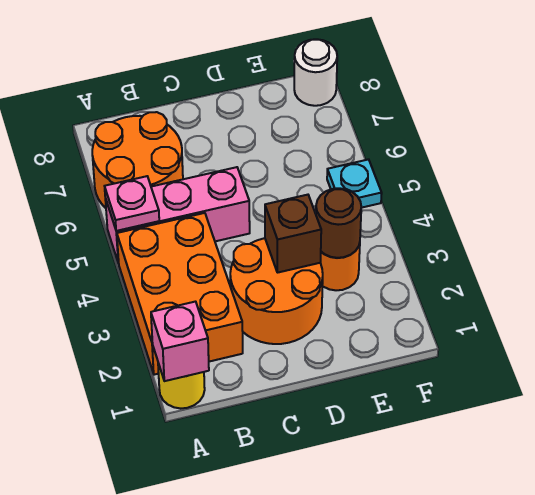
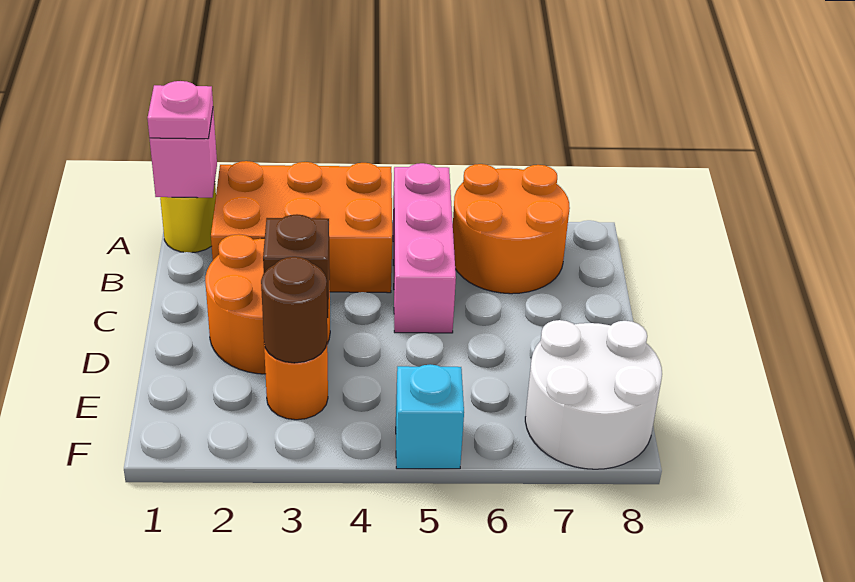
pink plate A5 level 2 -> pink plate A1 level 3
cyan plate F5 level 1 -> cyan brick F5 level 1
white round brick F8 level 1 -> white round brick E7:F8 level 1

